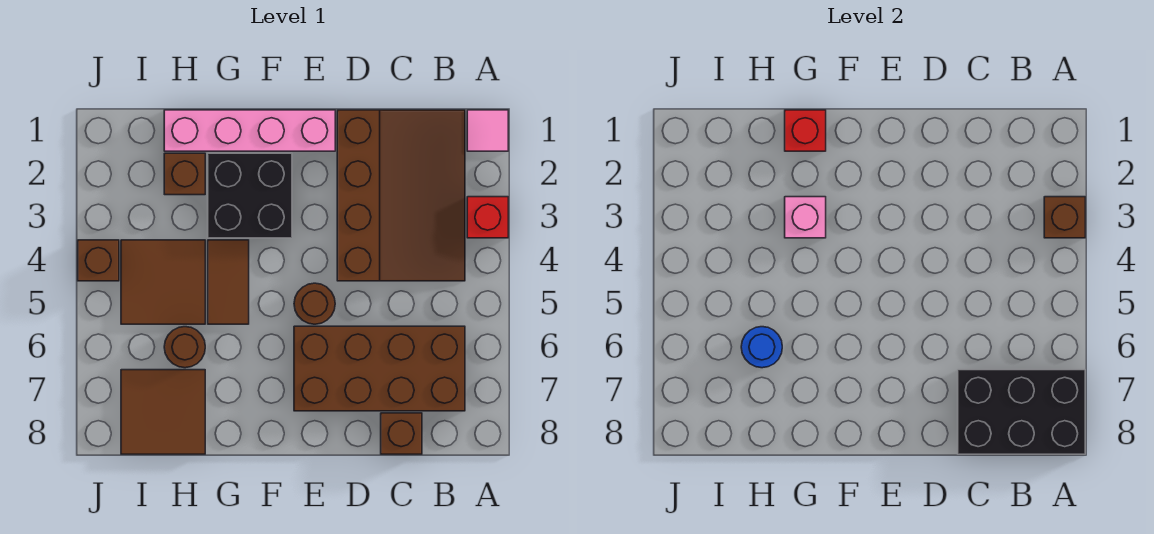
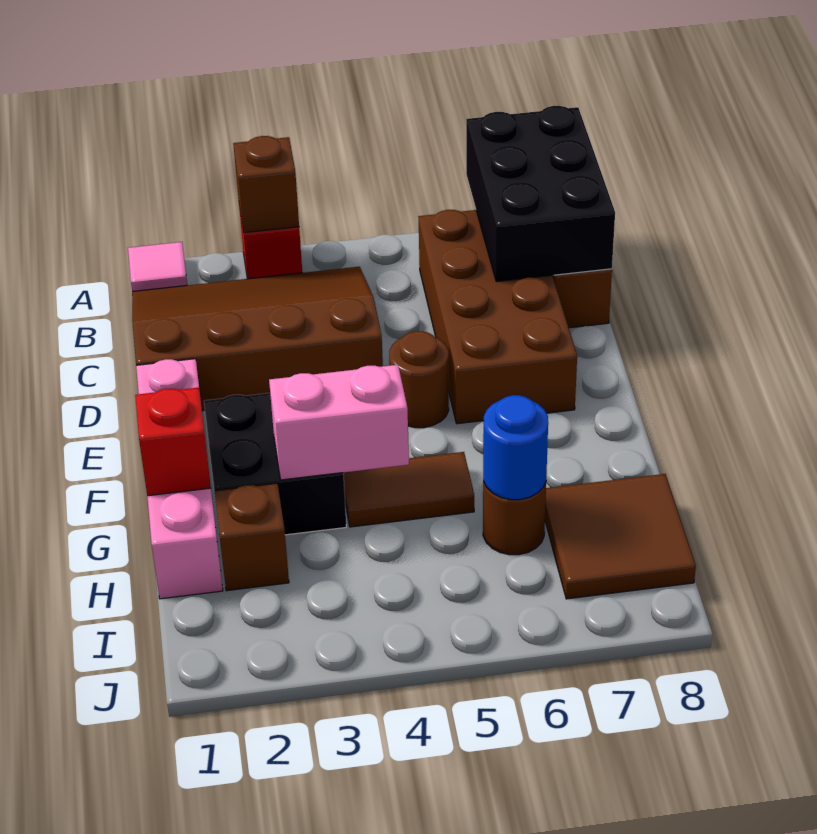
pink brick G3 level 2 -> pink brick G3:G4 level 2
brown tile H4:I5 level 1 -> none
brown brick J4 level 1 -> none

